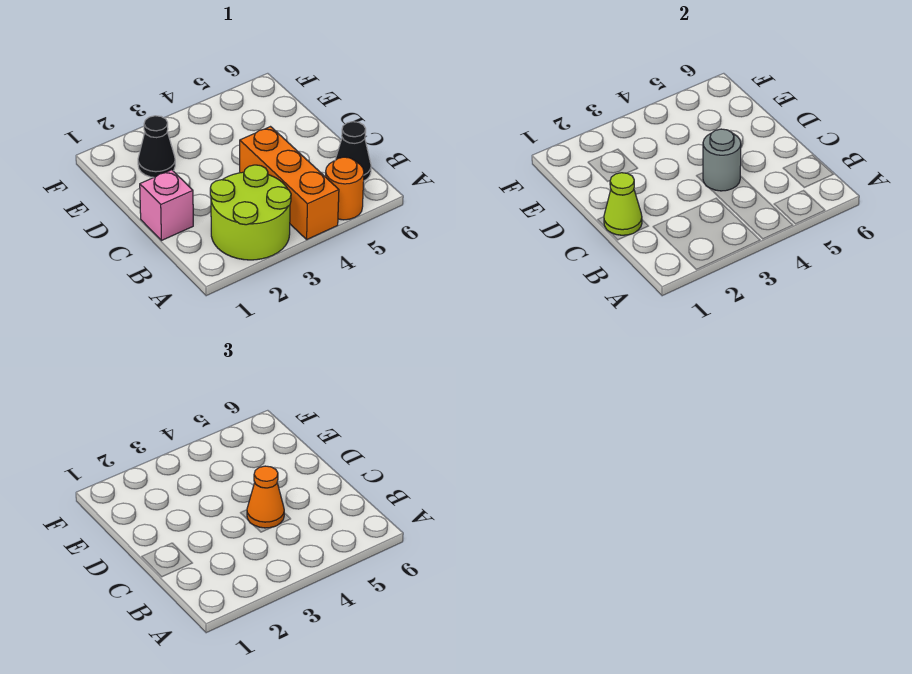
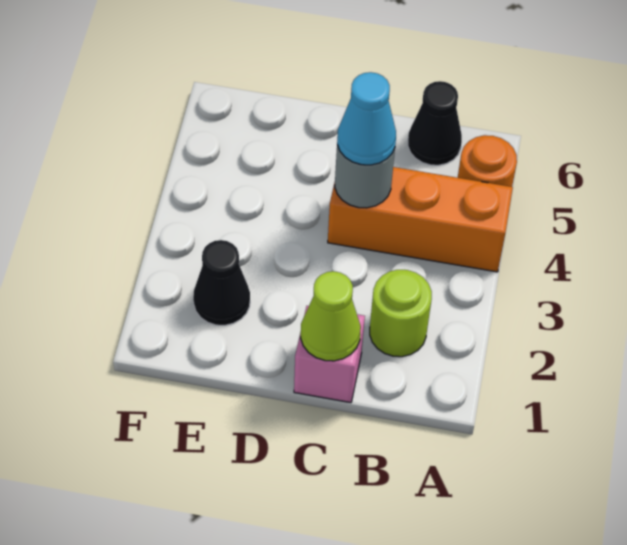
lime round brick A2:B3 level 1 -> lime round brick B2 level 1
orange cone C4 level 3 -> cyan cone C4 level 3

